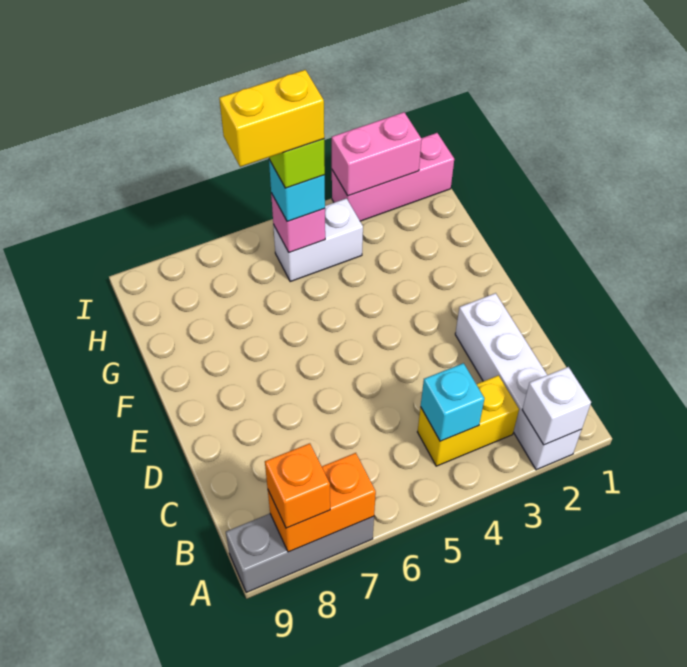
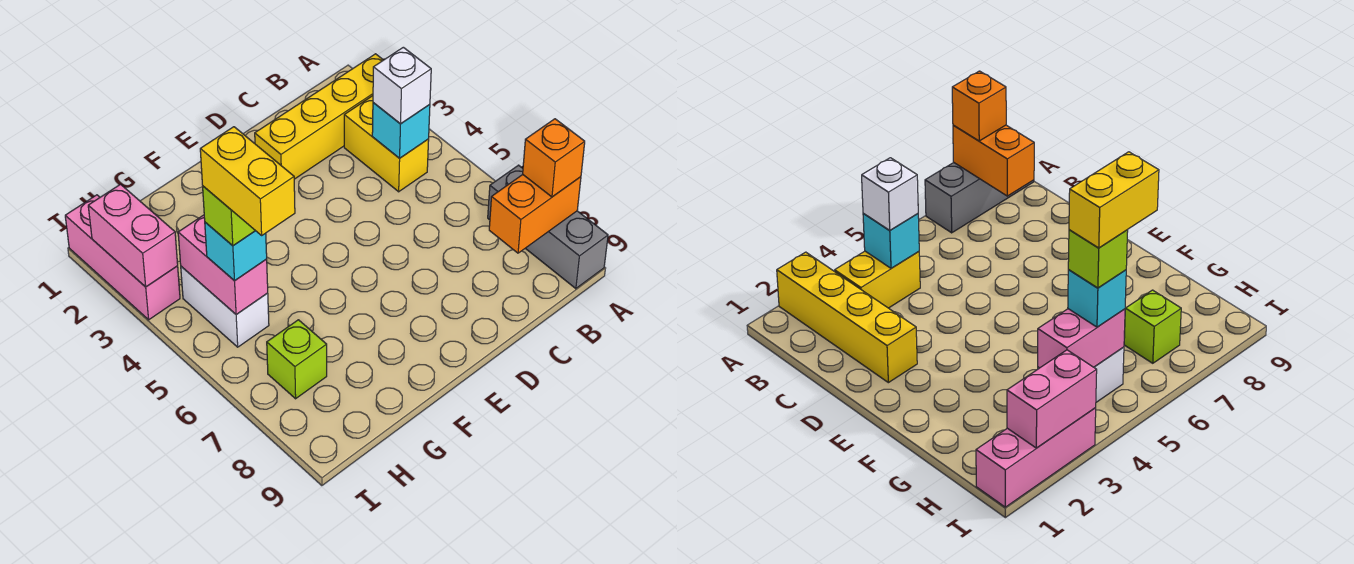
white brick A2:D2 level 1 -> yellow brick A2:D2 level 1
white brick A2 level 2 -> white brick B4 level 3
orange brick A7:A8 level 2 -> orange brick A8:B8 level 2
pink brick H5 level 2 -> pink brick H4:H5 level 2
none -> lime brick H7 level 1

